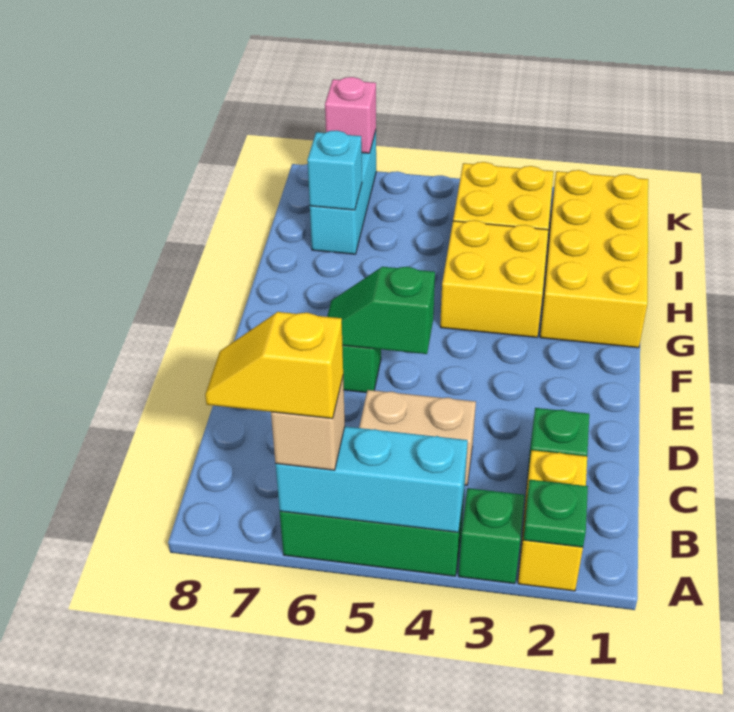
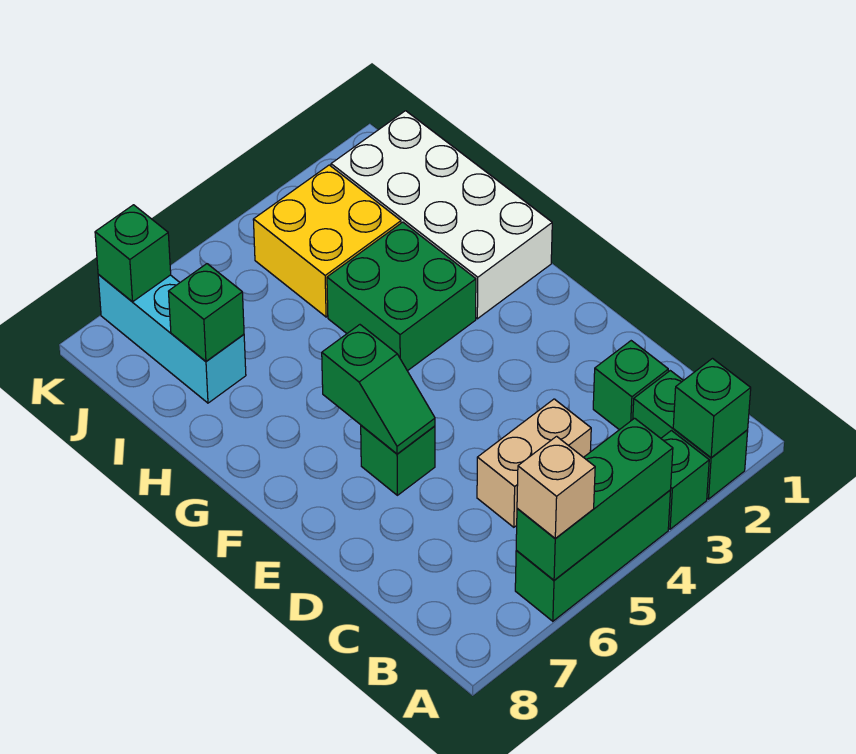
yellow brick A2:B2 level 1 -> green brick A2:B2 level 1
green plate A2 level 2 -> green brick A2 level 2
cyan brick A4:A6 level 2 -> green brick A4:A6 level 2
yellow slope A6:A7 level 4 top 6 -> none
green slope E5:E6 level 2 top 5 -> green slope E6:F6 level 2 top F
yellow brick G1:J2 level 1 -> white brick G1:J2 level 1
yellow brick G3:H4 level 1 -> green brick G3:H4 level 1
cyan brick I7 level 2 -> green brick I7 level 2
pink brick K7 level 2 -> green brick K7 level 2

